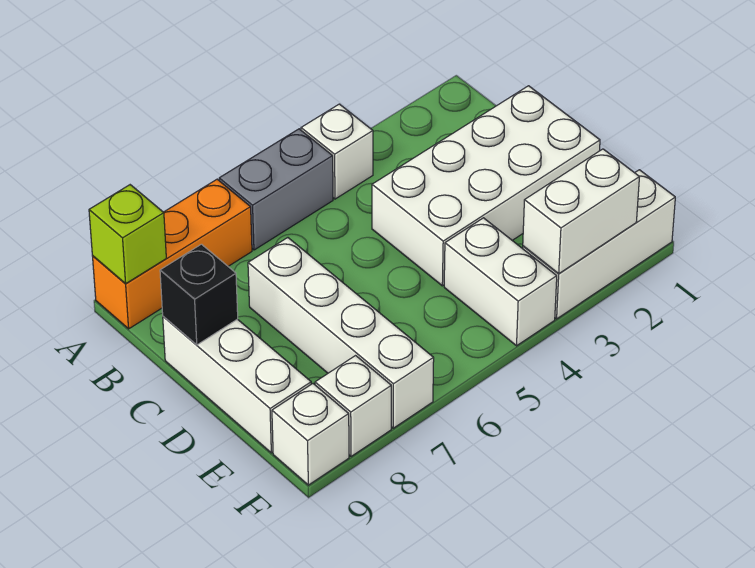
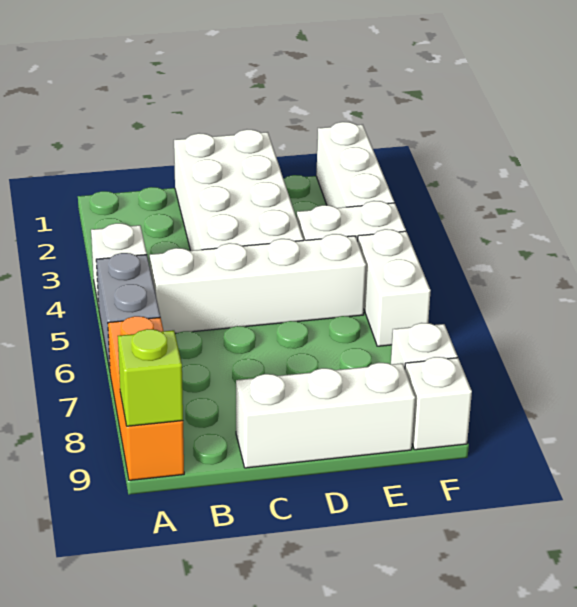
white brick C7:F7 level 1 -> white brick B5:E5 level 1
black brick C9 level 2 -> none
white brick F2:F3 level 2 -> white brick F5:F6 level 1

